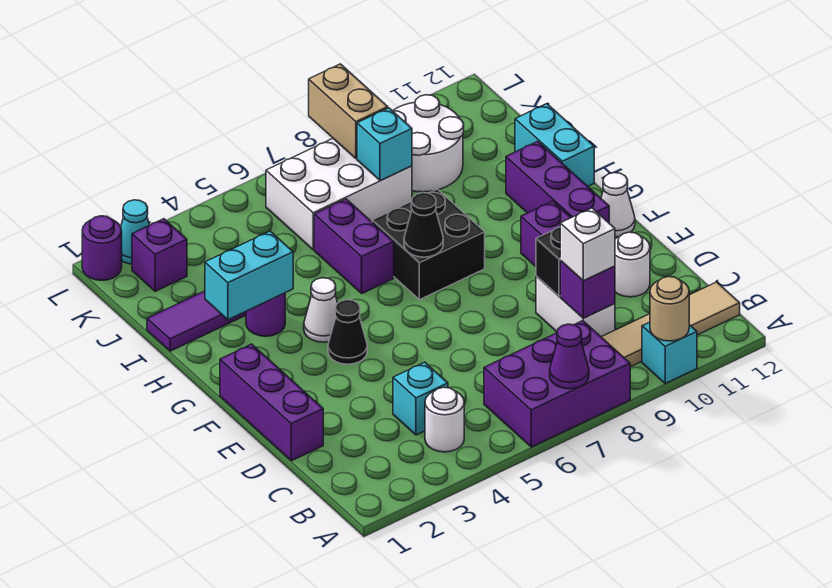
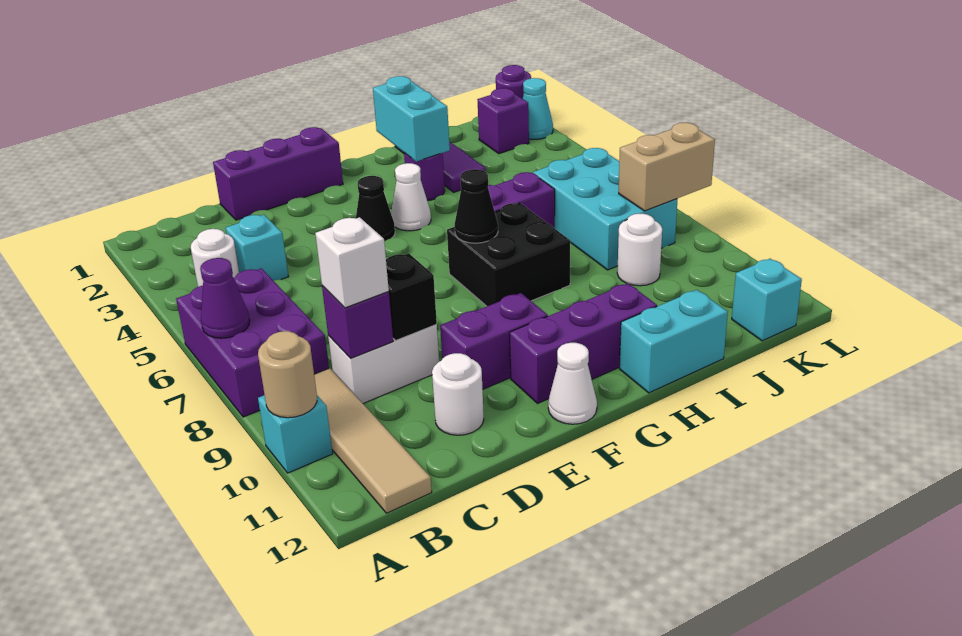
white brick J6:K8 level 1 -> cyan brick J6:K8 level 1
cyan brick J8 level 2 -> cyan brick K12 level 1
white round brick J9:K10 level 1 -> white round brick J9 level 1

